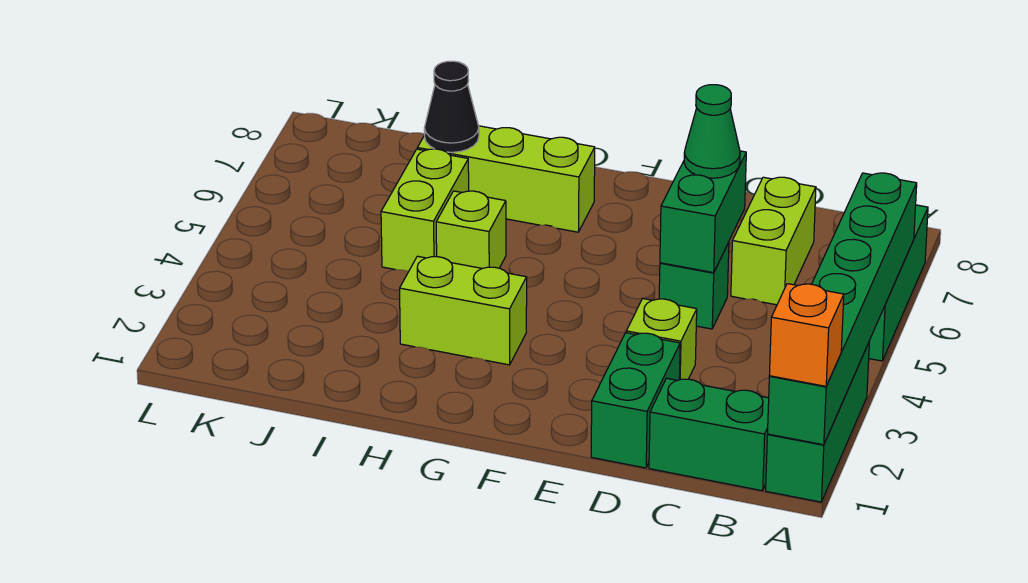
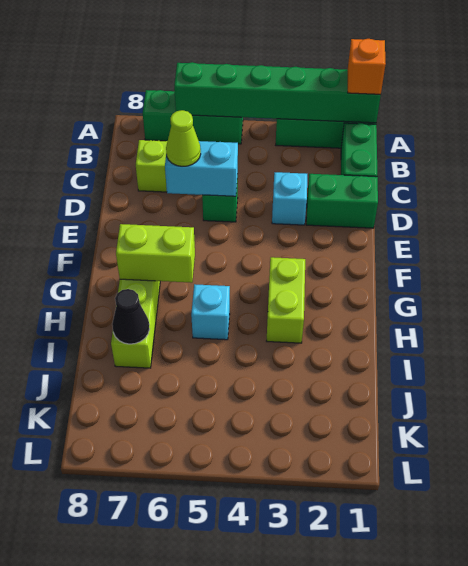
lime brick D3 level 1 -> cyan brick D3 level 1
green brick D5:D6 level 2 -> cyan brick D5:D6 level 2
green cone D6 level 3 -> lime cone D6 level 3
lime brick H5 level 1 -> cyan brick H5 level 1
lime brick I5:I6 level 1 -> lime brick G6:G7 level 2

